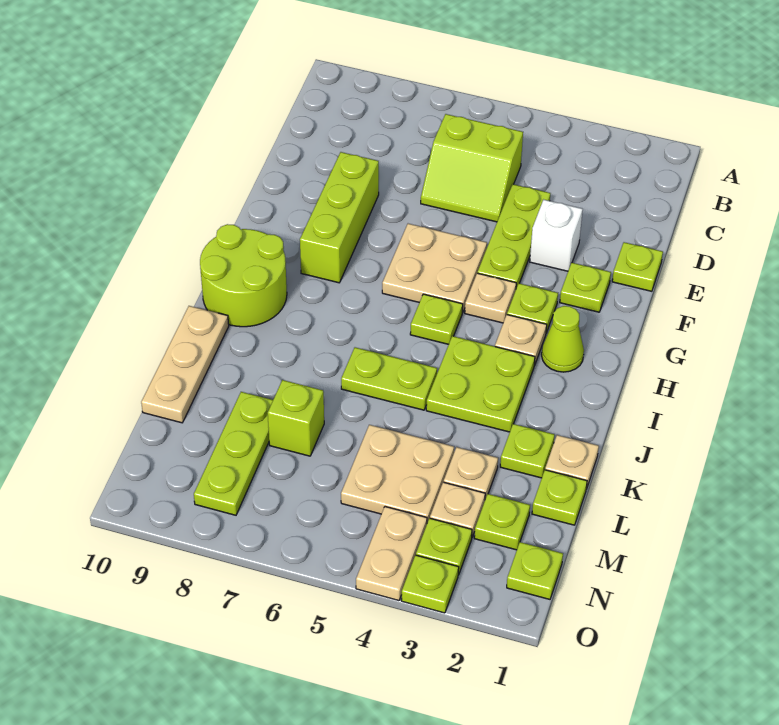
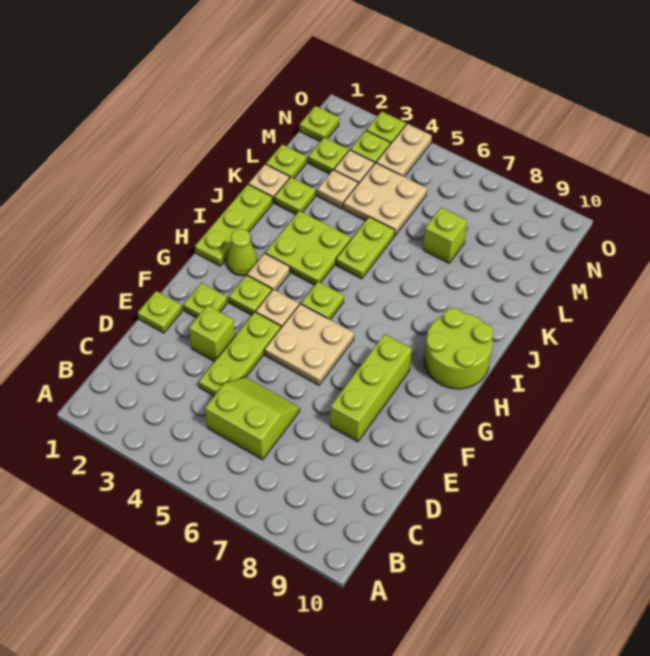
white brick E3 level 1 -> lime brick E3 level 1
lime plate J5:J6 level 1 -> lime plate J5:K5 level 1
tan plate J10:L10 level 1 -> none
lime plate L8:N8 level 1 -> lime plate H1:J1 level 1

